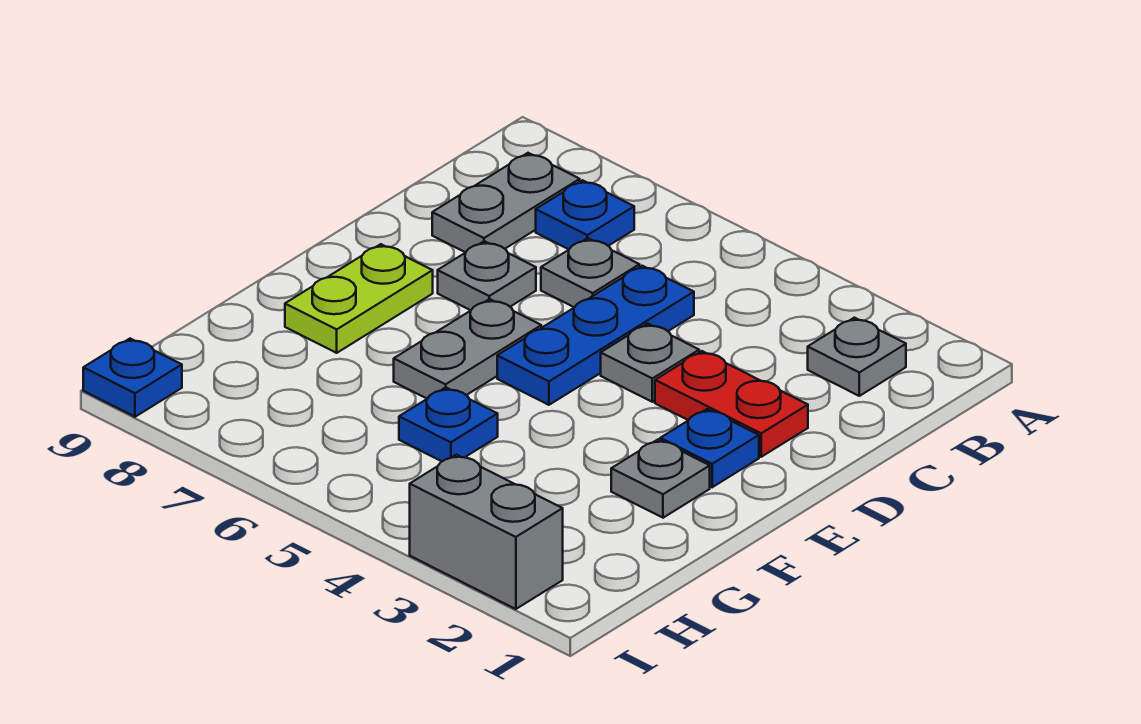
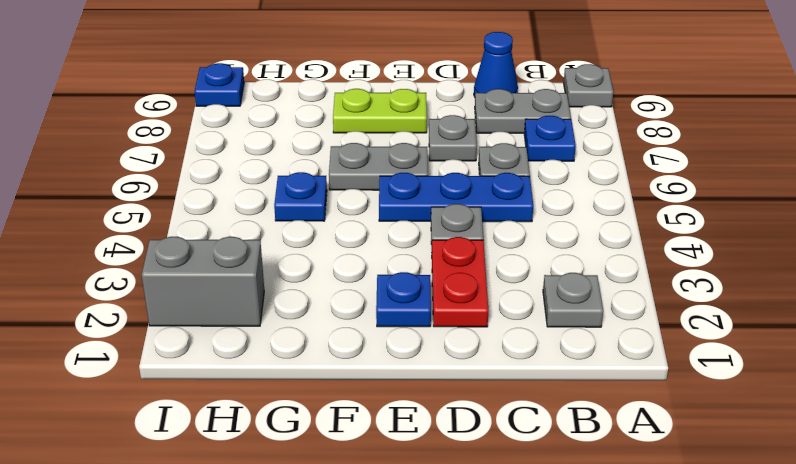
none -> blue cone C9 level 1
grey plate F2 level 1 -> grey plate A9 level 1
grey brick I2:I3 level 1 -> grey brick H2:I2 level 1

